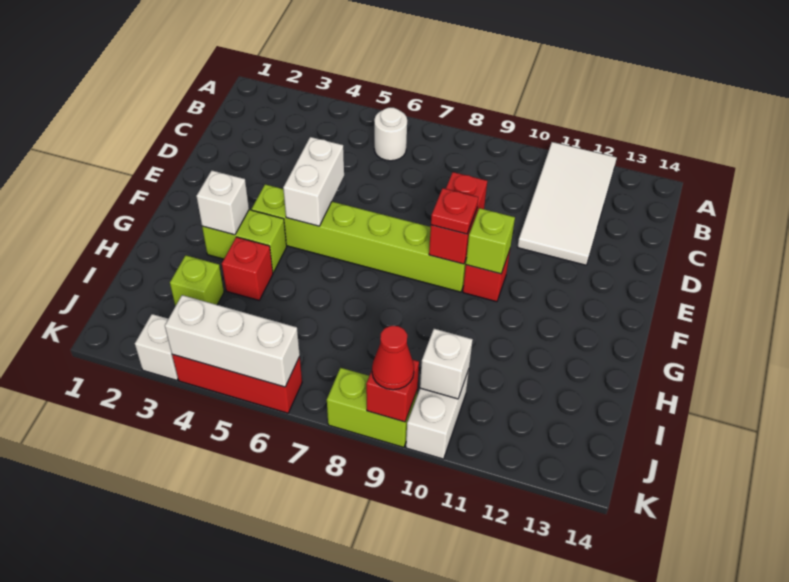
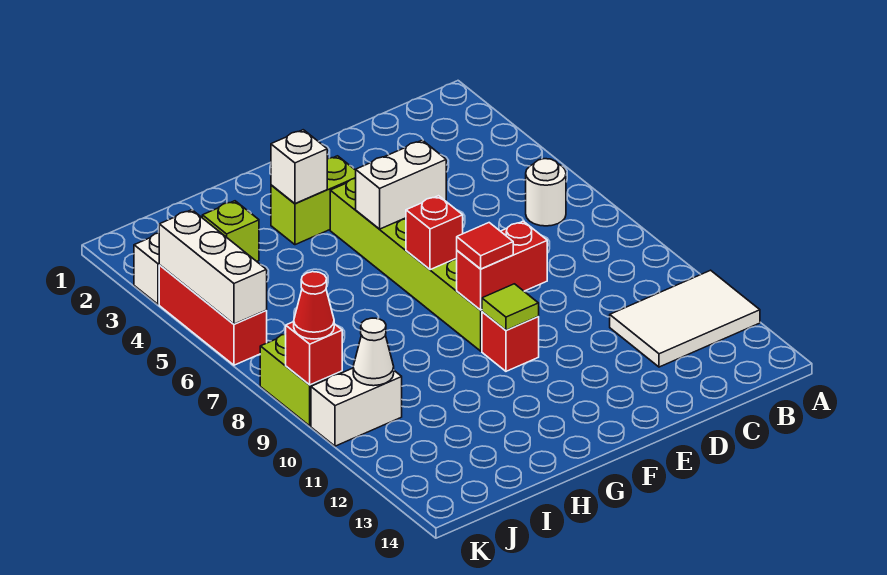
white tile A11:D12 level 1 -> white tile A11:C12 level 1
red plate F9 level 3 -> red tile F9 level 3
lime brick F10 level 2 -> lime tile F10 level 2
lime brick G3:G4 level 1 -> lime brick F3:G3 level 1
red brick H4 level 1 -> red brick F7 level 2
white brick J10 level 2 -> white cone J10 level 2

